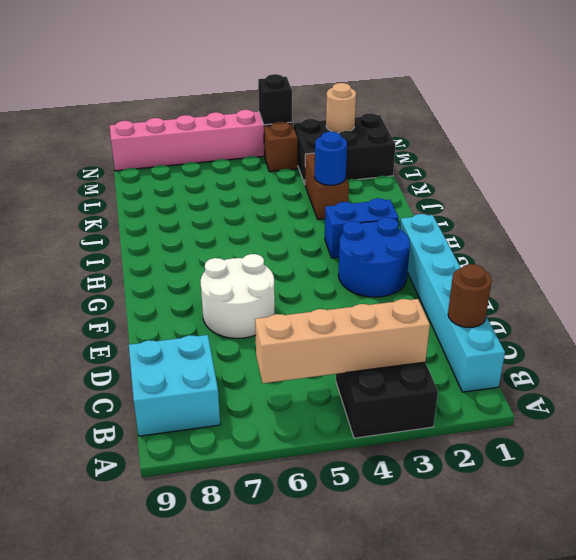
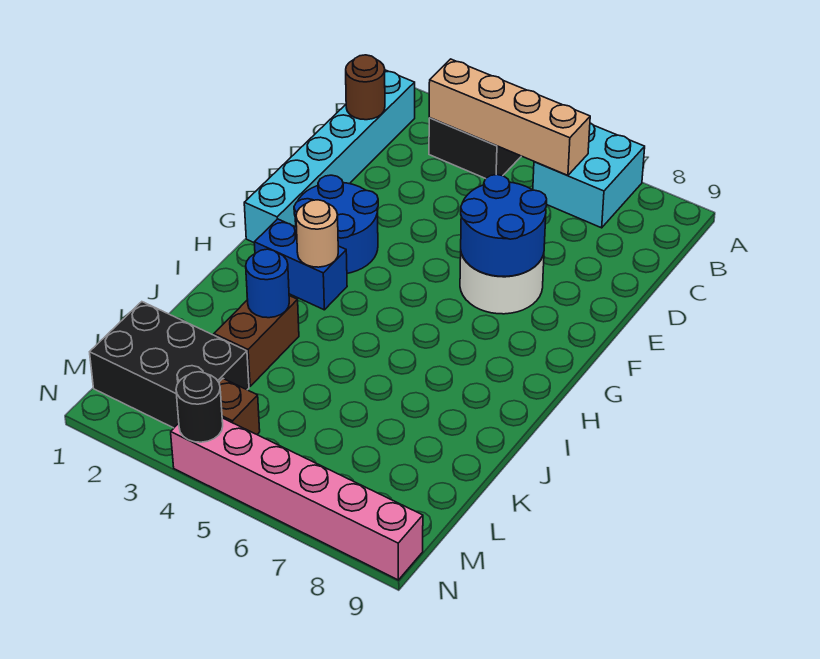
cyan brick B8:C9 level 1 -> cyan brick A6:B7 level 1
none -> blue round brick E6:F7 level 2
tan round brick M2 level 2 -> tan round brick H3 level 2
black brick N4 level 2 -> black round brick N4 level 2

